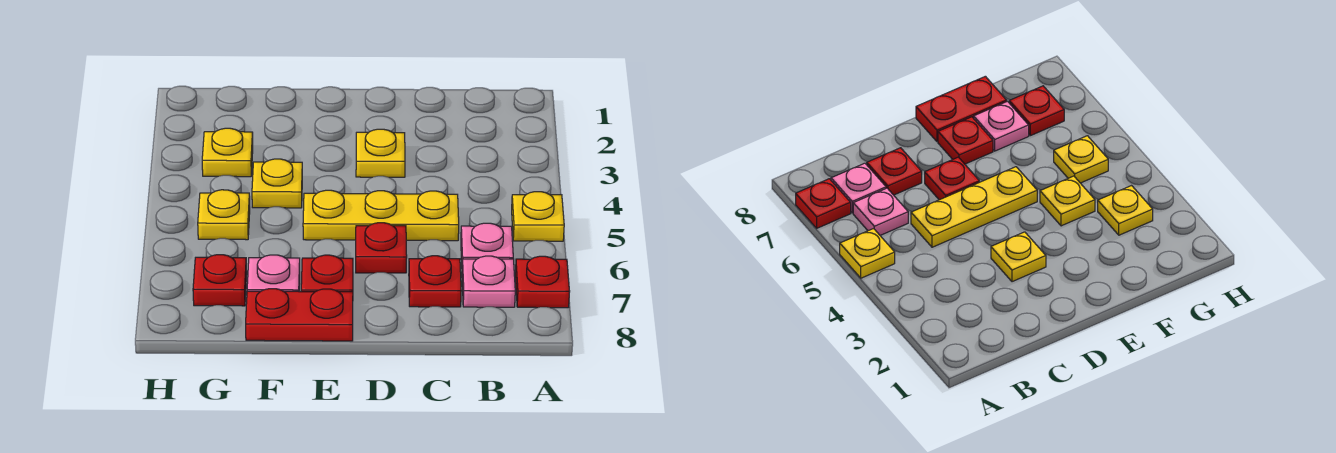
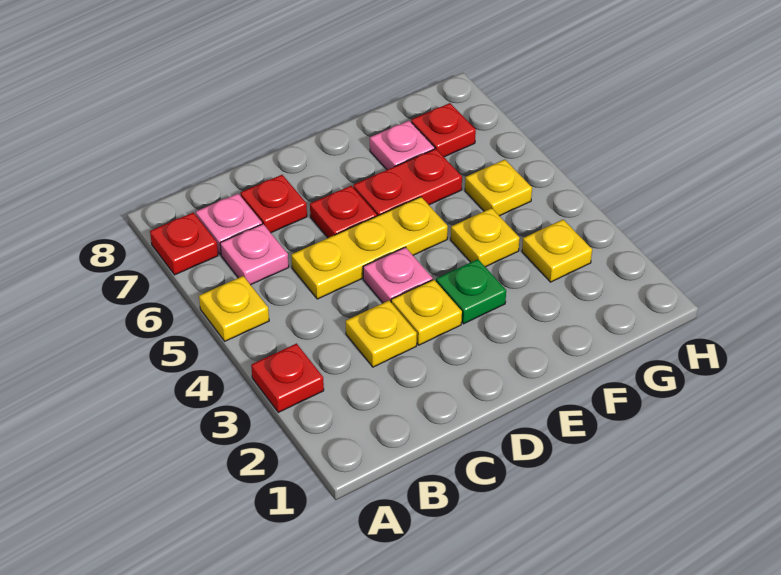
none -> yellow plate C3 level 1
none -> pink plate D4 level 1
none -> green plate E3 level 1
red plate E7 level 1 -> red plate A3 level 1
red plate E8:F8 level 1 -> red plate E6:F6 level 1

